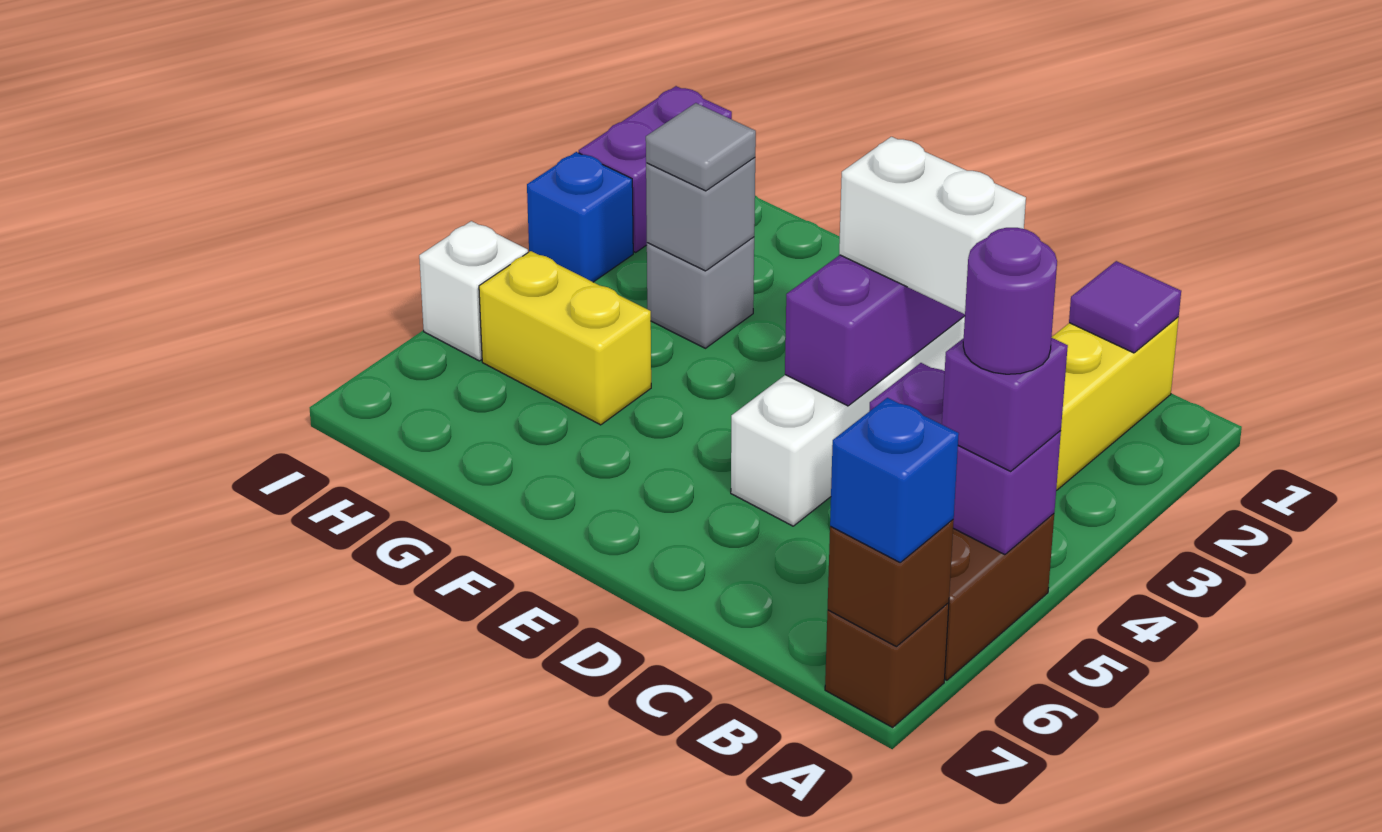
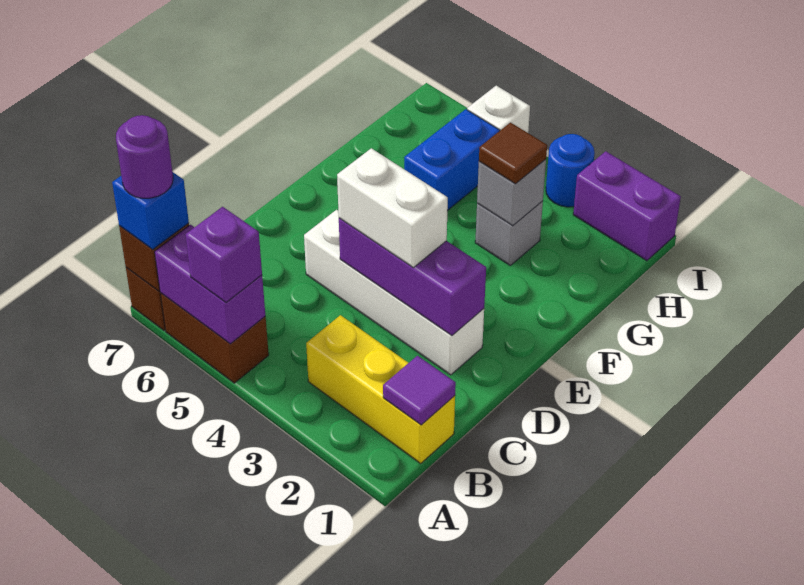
purple brick A5:B5 level 2 -> purple brick A5:A6 level 2
purple round brick A5 level 4 -> purple round brick A7 level 4
white brick C3:D3 level 3 -> white brick D3:D4 level 3
grey tile G3 level 3 -> brown tile G3 level 3
yellow brick G5:H5 level 1 -> blue brick G5:H5 level 1
blue brick I3 level 1 -> blue round brick I3 level 1

